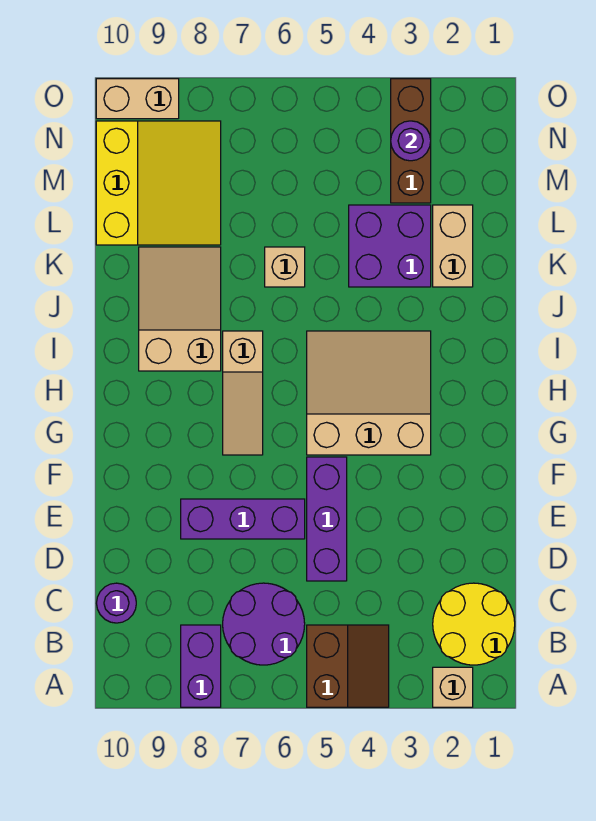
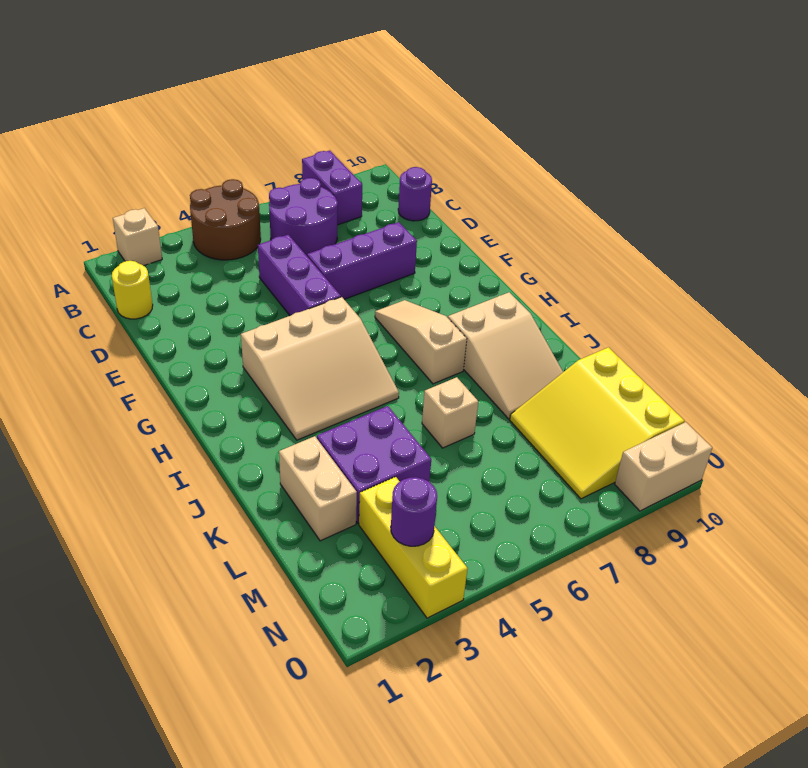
brown slope A4:B5 level 1 top 5 -> brown round brick A4:B5 level 1
yellow round brick B1:C2 level 1 -> yellow round brick C1 level 1
brown brick M3:O3 level 1 -> yellow brick M3:O3 level 1

